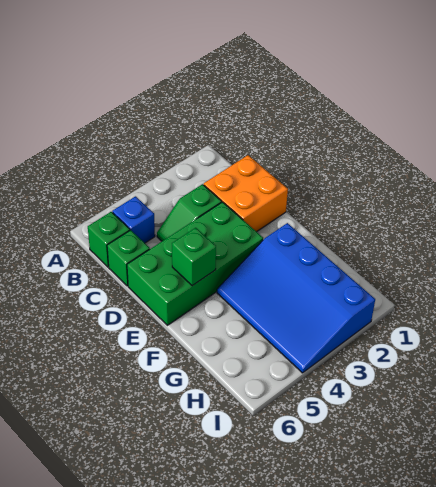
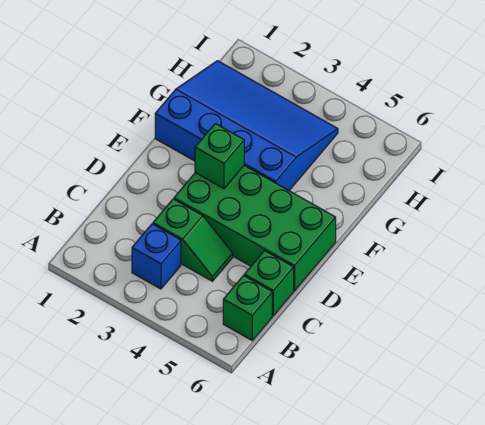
blue brick B5 level 1 -> blue brick B3 level 1
orange brick C1:D2 level 1 -> none
green brick E5 level 2 -> green brick E3 level 2
blue slope F2:I4 level 1 top 2 -> blue slope F1:H4 level 1 top F

